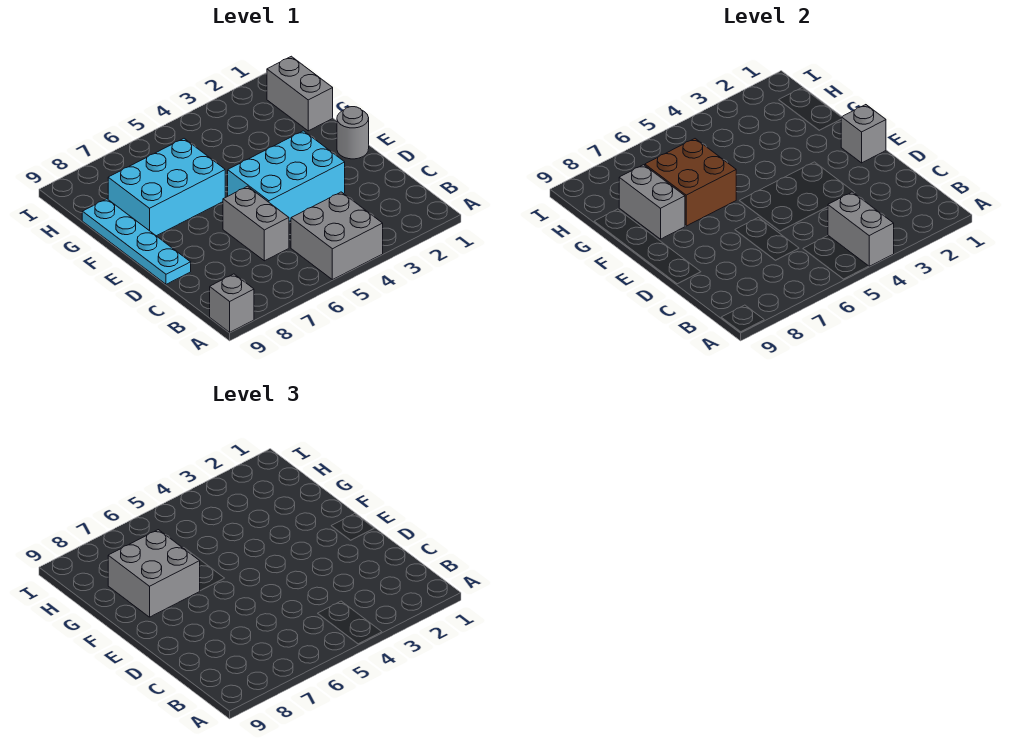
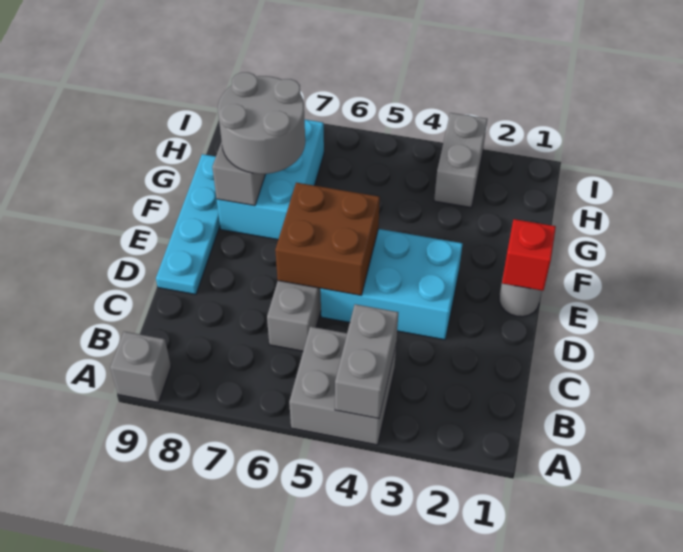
grey brick E1 level 2 -> red brick E1 level 2
cyan brick F6:G8 level 1 -> cyan brick F7:H8 level 1
brown brick F6:G7 level 2 -> brown brick D5:E6 level 2
grey brick F7:G8 level 3 -> grey round brick F7:G8 level 3
grey brick G1:H1 level 1 -> grey brick H3:I3 level 1

